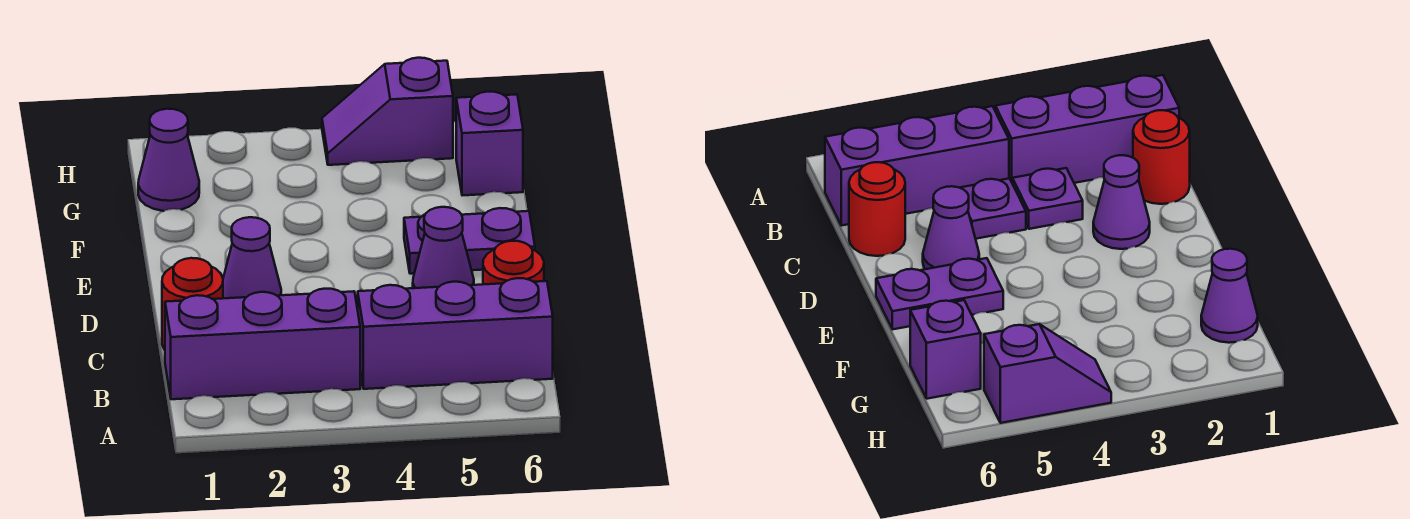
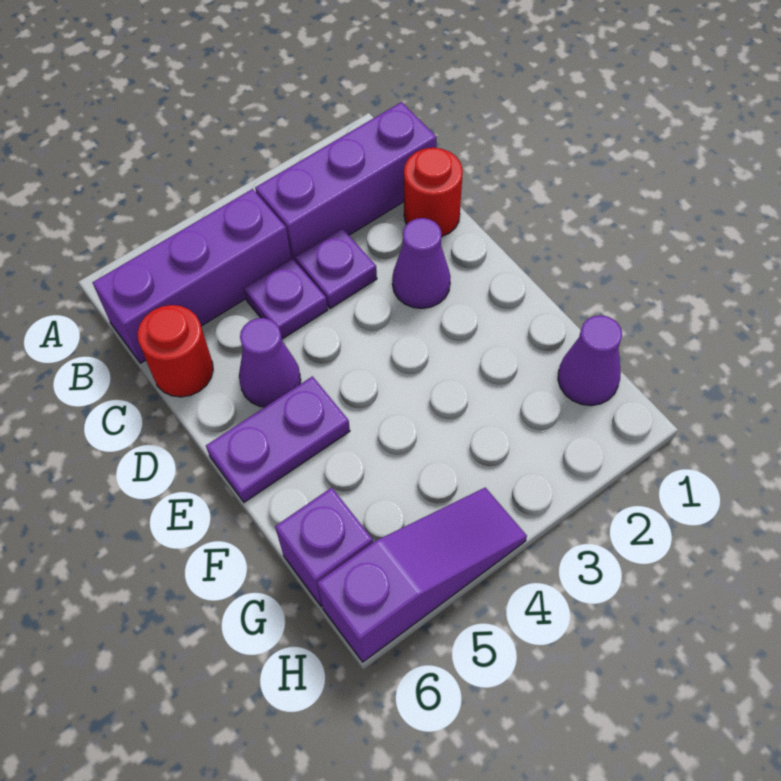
purple slope H4:H5 level 1 top 5 -> purple slope H4:H6 level 1 top 6

